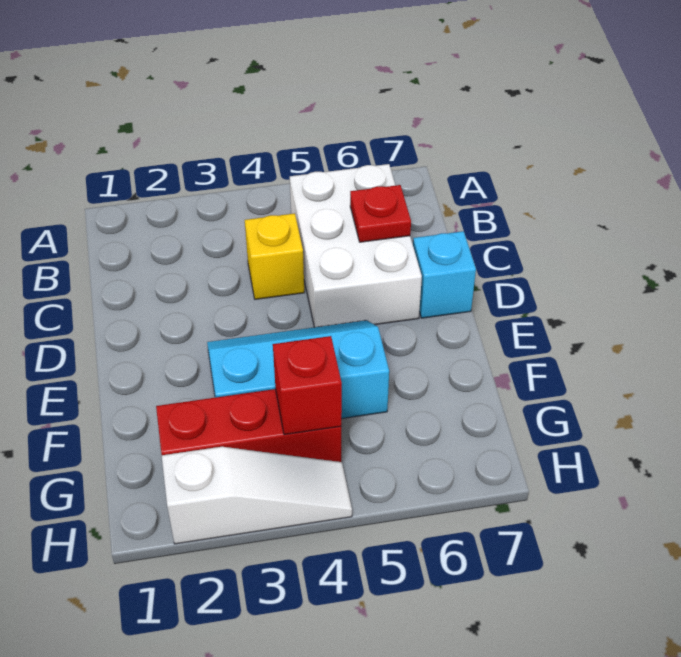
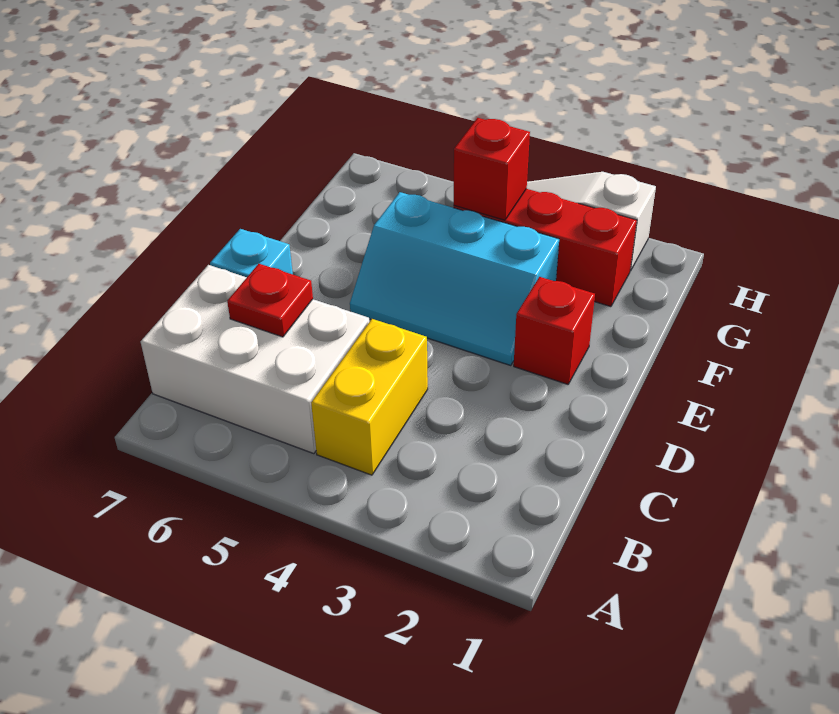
white brick B5:D6 level 1 -> white brick B5:C7 level 1
yellow brick C4 level 1 -> yellow brick B4:C4 level 1
none -> red brick E2 level 1

